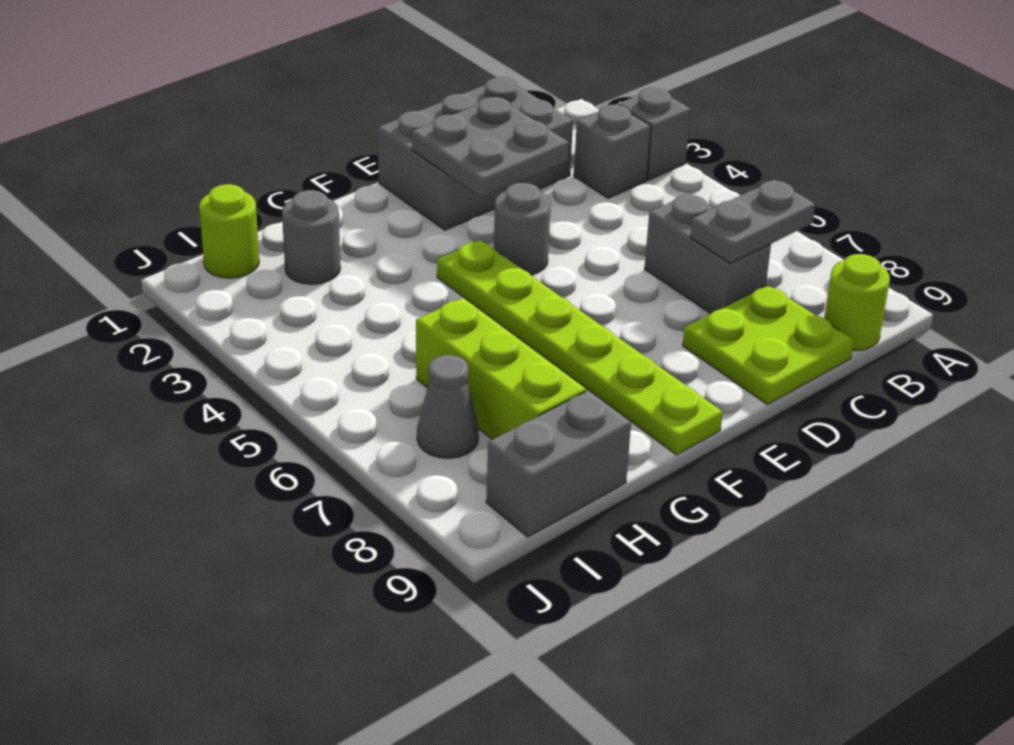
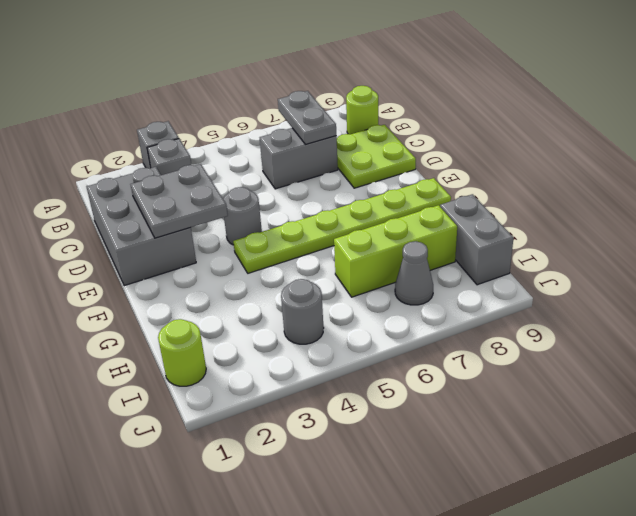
grey round brick H2 level 1 -> grey round brick I4 level 1

